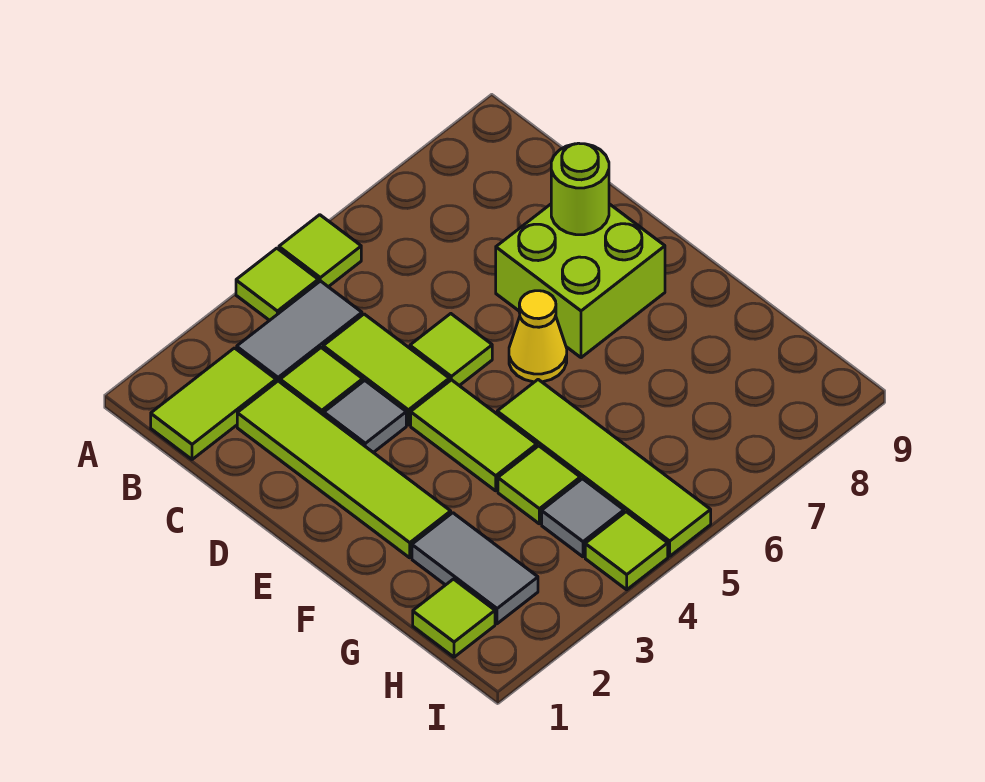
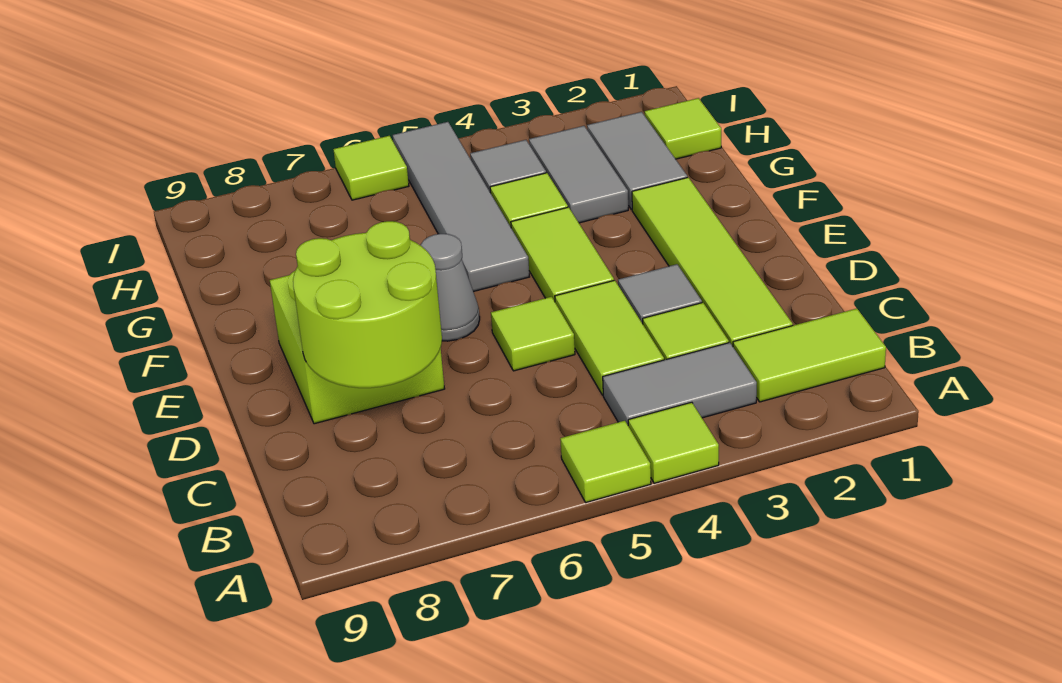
lime round brick D8 level 2 -> lime round brick C7:D8 level 2
yellow cone E6 level 1 -> grey cone E6 level 1
lime tile F5:I5 level 1 -> grey tile F5:I5 level 1
none -> grey tile G3:H3 level 1
lime tile I4 level 1 -> lime tile I6 level 1

